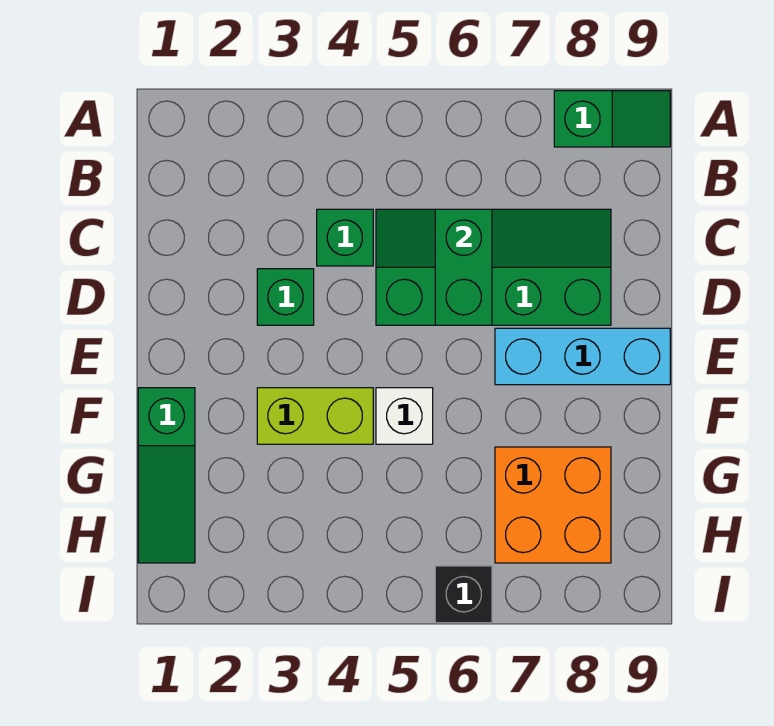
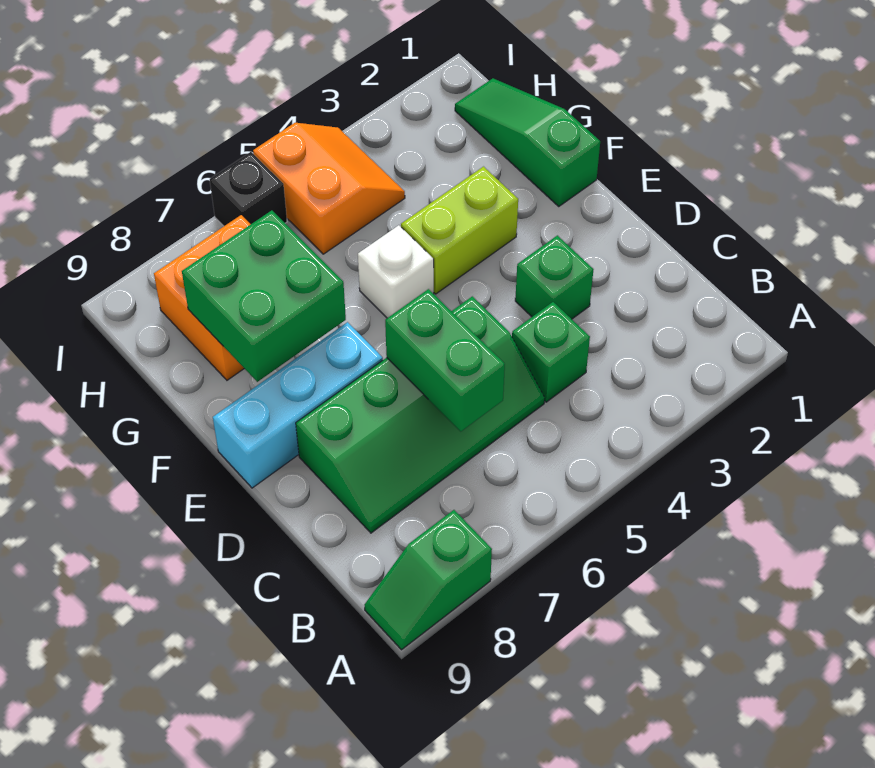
none -> green brick F7:G8 level 2
none -> orange slope H4:I5 level 1 top 5

